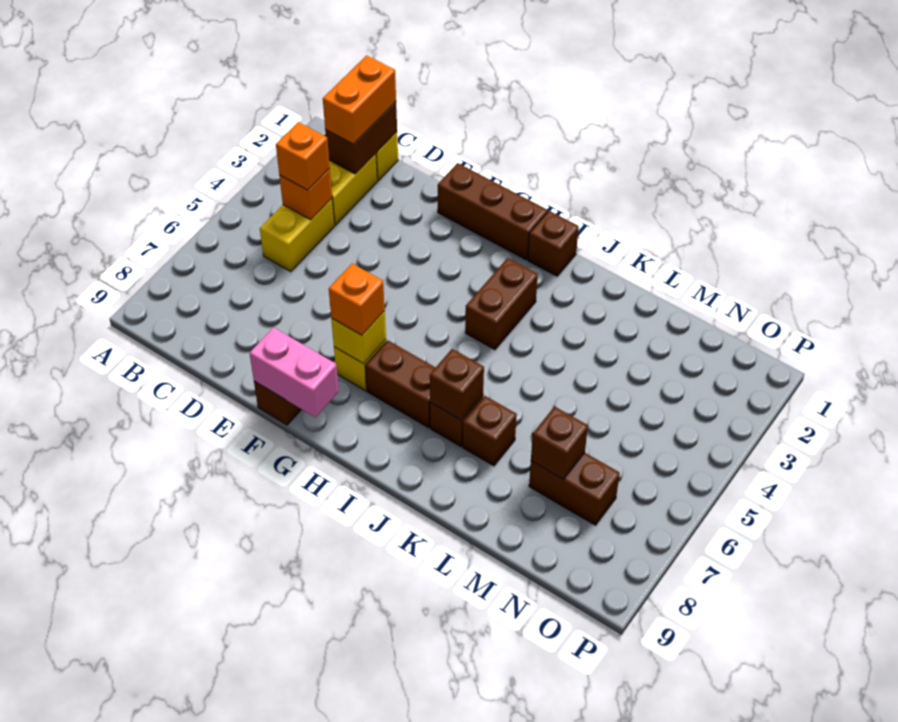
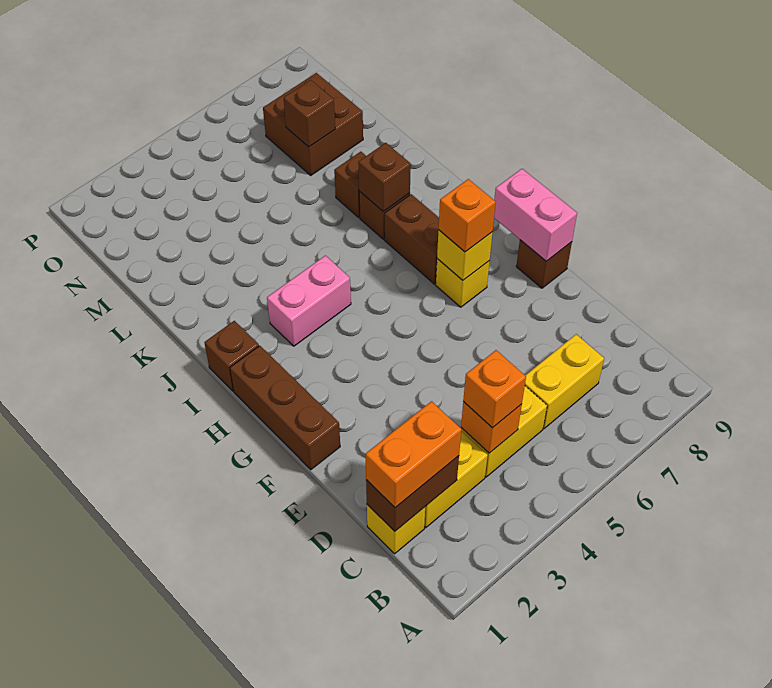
none -> yellow brick C6:C7 level 1
brown brick I3:I4 level 1 -> pink brick I3:I4 level 1
brown brick M7:N7 level 1 -> brown brick M7:N8 level 1

